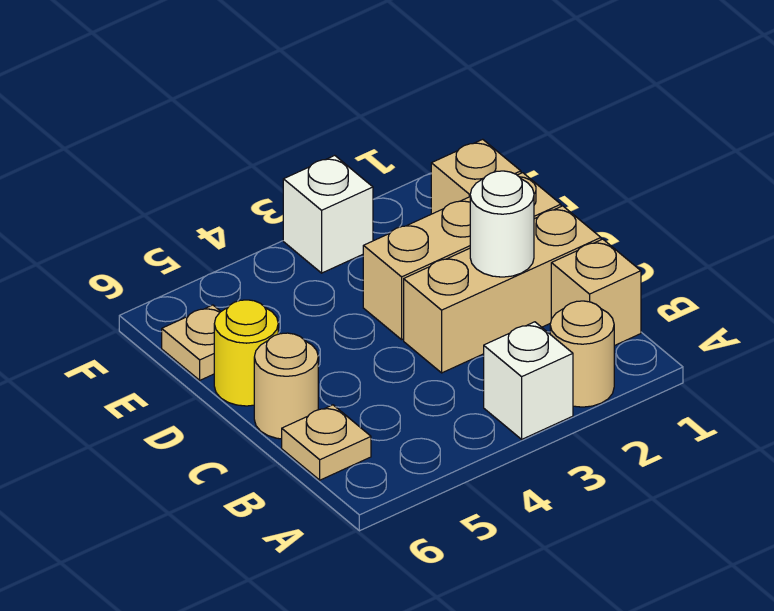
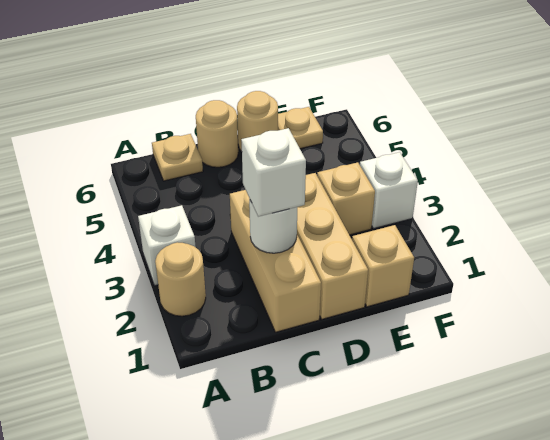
tan brick B1 level 1 -> tan brick E3 level 1
none -> white brick C2 level 3
yellow round brick D6 level 1 -> tan round brick D6 level 1

